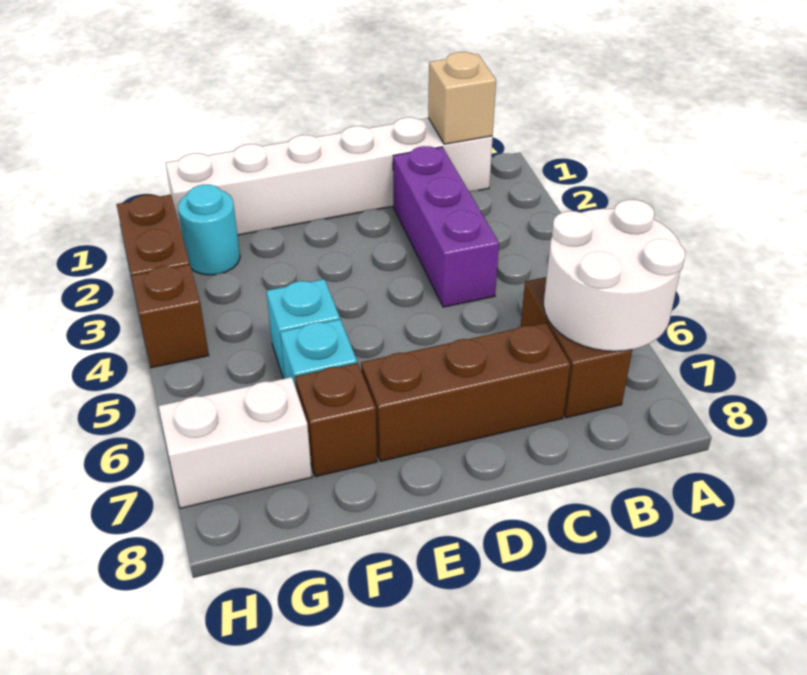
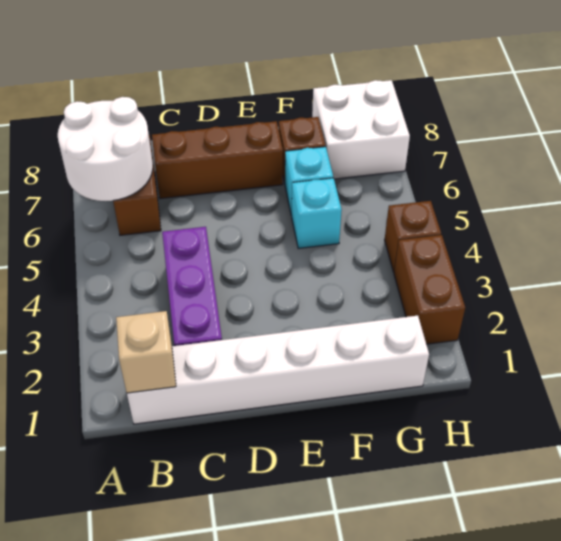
cyan round brick G2 level 1 -> none
white brick G7:H7 level 1 -> white brick G7:H8 level 1

